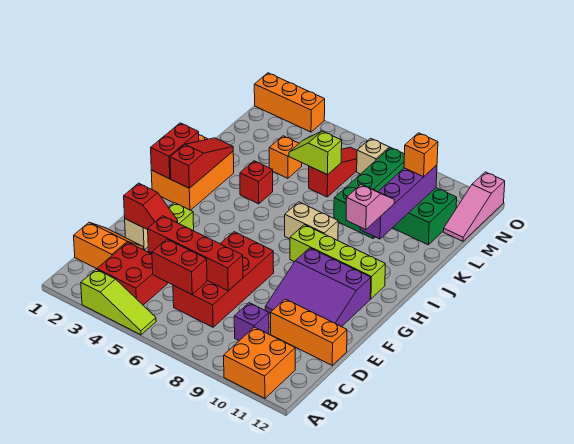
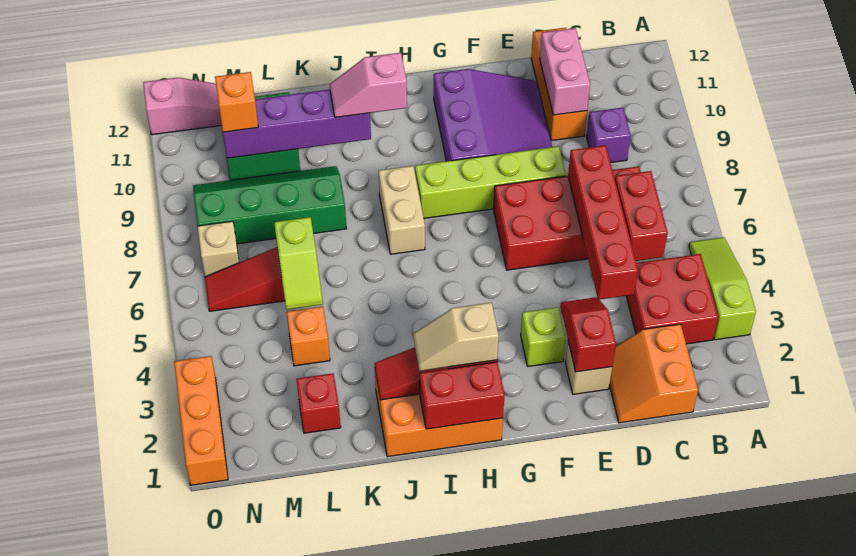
orange brick A10:B11 level 1 -> none
none -> pink brick D10:D11 level 2
none -> tan slope H2:I2 level 3 top H
lime brick H8:H11 level 1 -> lime brick E8:H8 level 1
red brick J4 level 1 -> red brick L2 level 1

